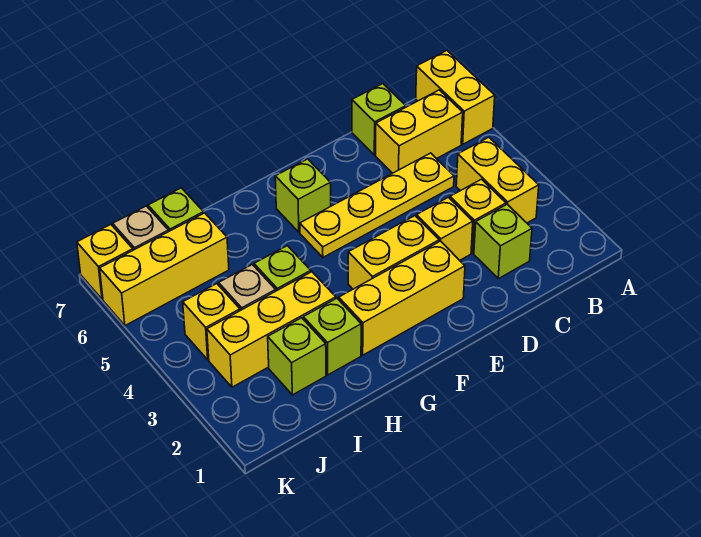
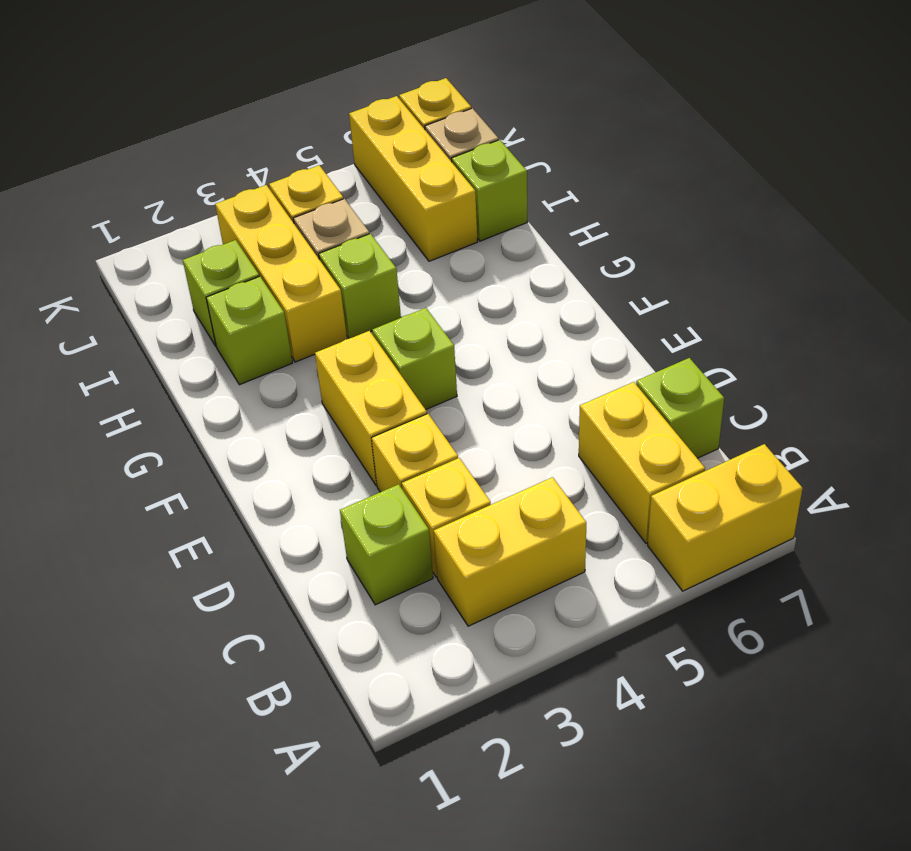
yellow plate C5:F5 level 1 -> none
yellow brick E2:G2 level 1 -> none
lime brick F6 level 1 -> lime brick F4 level 1

